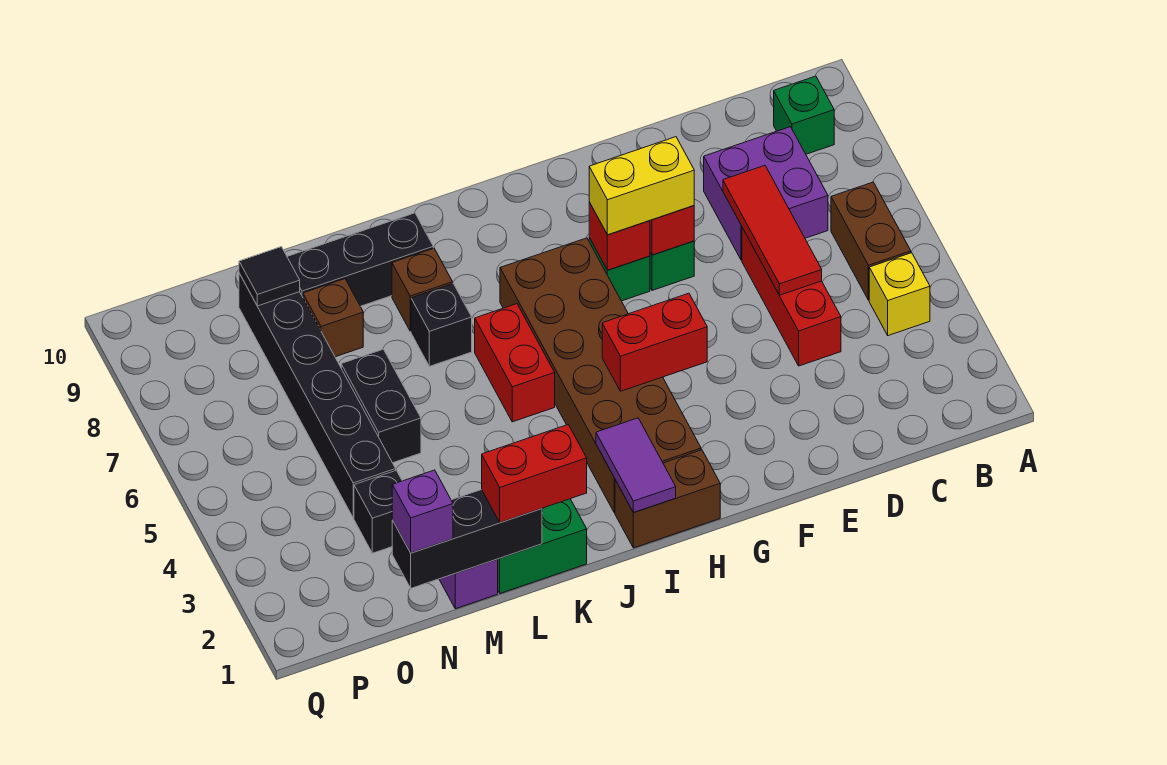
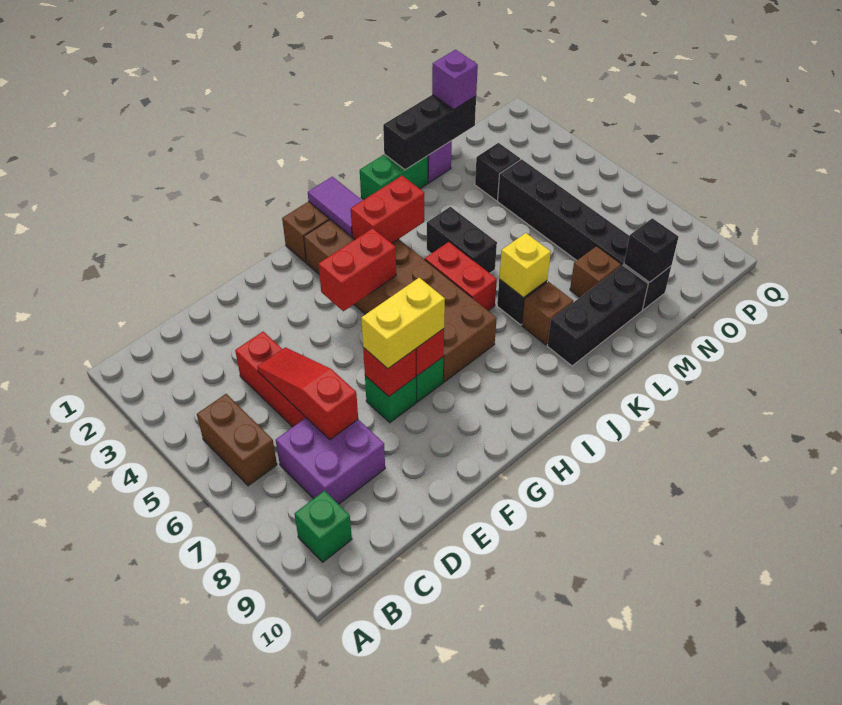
yellow brick B4 level 1 -> yellow brick K7 level 2
red tile D5:D7 level 2 -> red slope D5:D7 level 2 top 7
red brick K1:L1 level 3 -> red brick I3:J3 level 2
black brick M5:M6 level 1 -> black brick K4:K5 level 1
black tile N9 level 2 -> black brick N9 level 2

